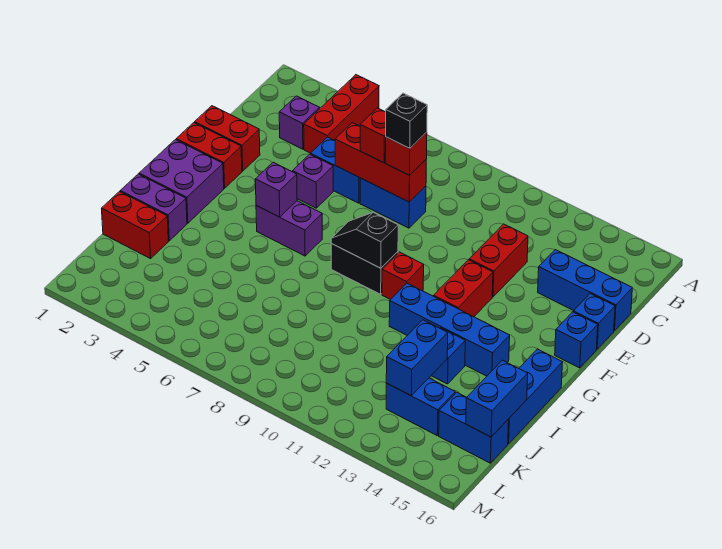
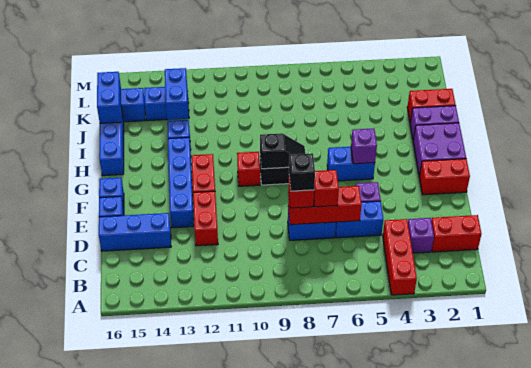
red brick E1:E2 level 1 -> red brick C1:C2 level 1
purple brick G5:G6 level 1 -> blue brick G5:G6 level 1
blue brick H11:H14 level 1 -> blue brick E13:H13 level 1

